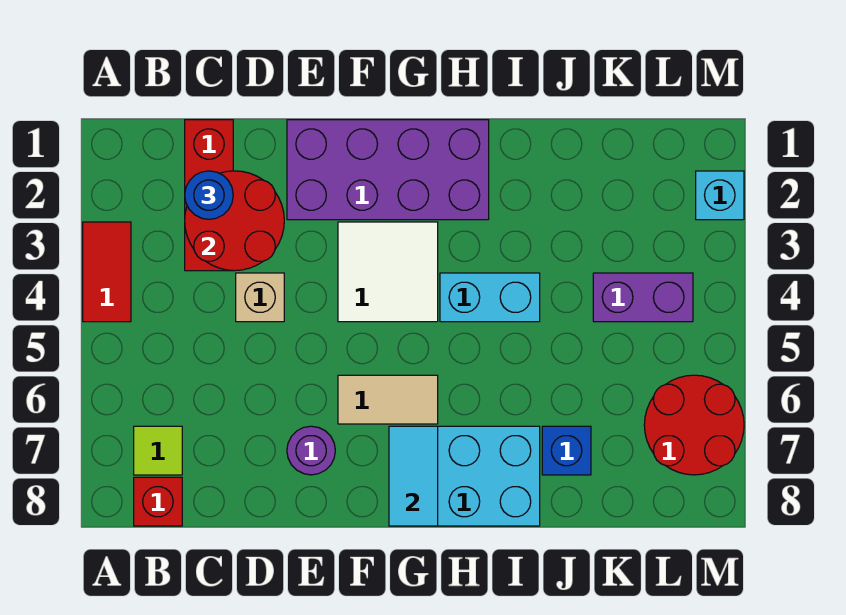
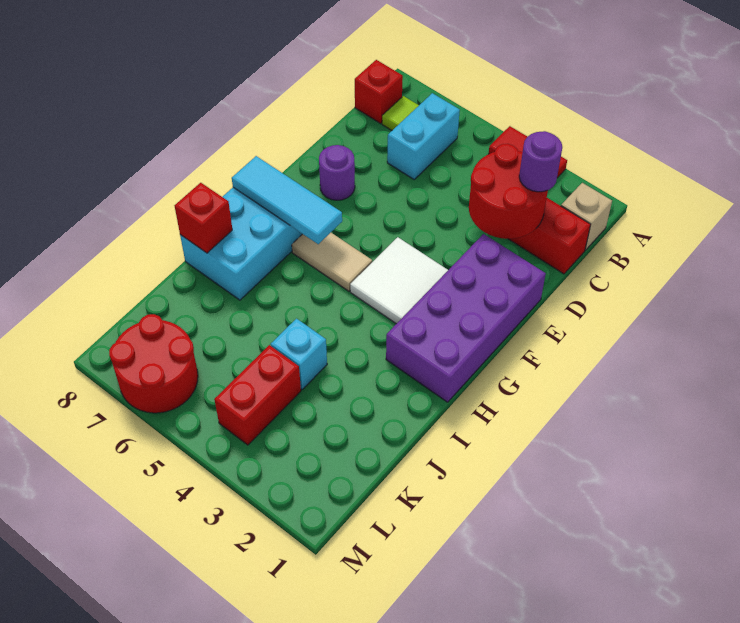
blue round brick C2 level 3 -> purple round brick C2 level 3
tan brick D4 level 1 -> tan brick B1 level 1
tan tile F6:G6 level 1 -> tan tile G5:G6 level 1
cyan tile G7:G8 level 2 -> cyan tile G6:G8 level 2
cyan brick H4:I4 level 1 -> cyan brick B6:C6 level 1
none -> red brick I8 level 2
blue brick J7 level 1 -> none
purple brick K4:L4 level 1 -> red brick K4:L4 level 1
cyan brick M2 level 1 -> cyan brick J4 level 1

